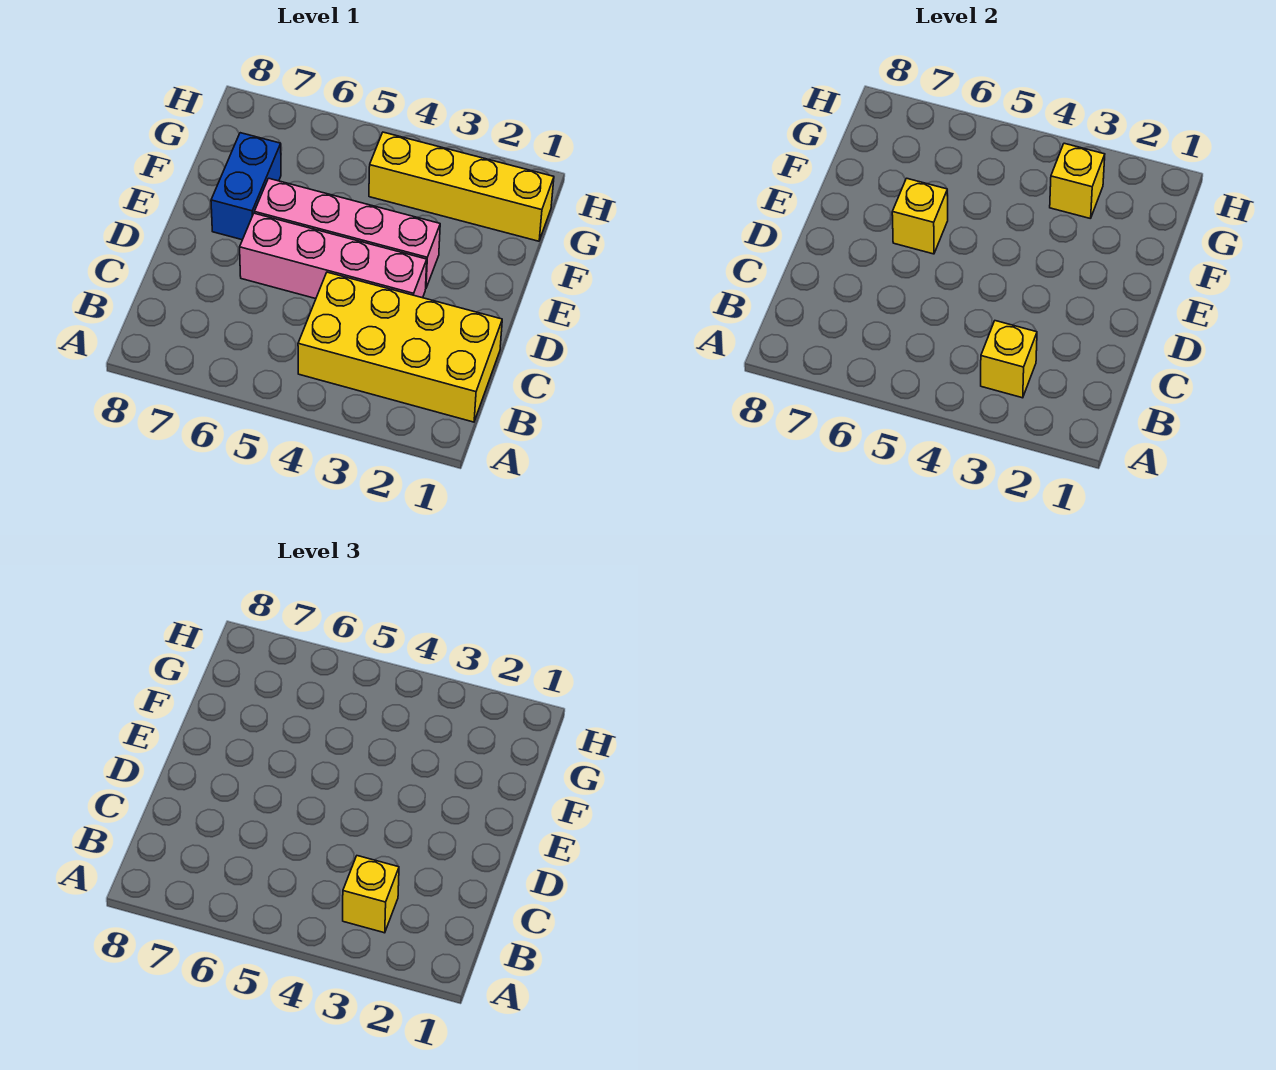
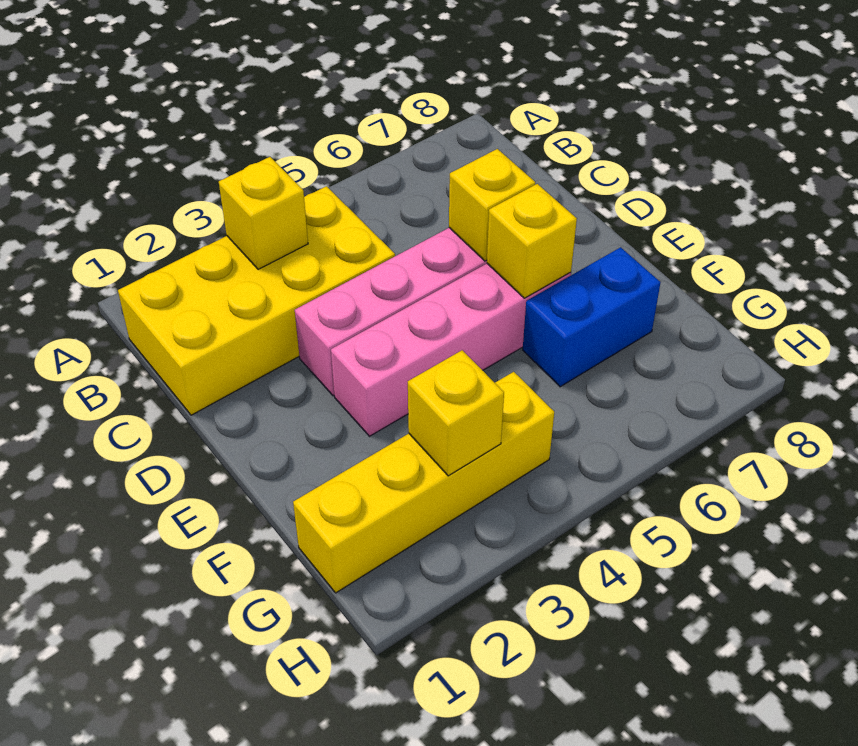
yellow brick B3 level 3 -> yellow brick D6 level 2
blue brick E7:F7 level 1 -> blue brick F6:F7 level 1

